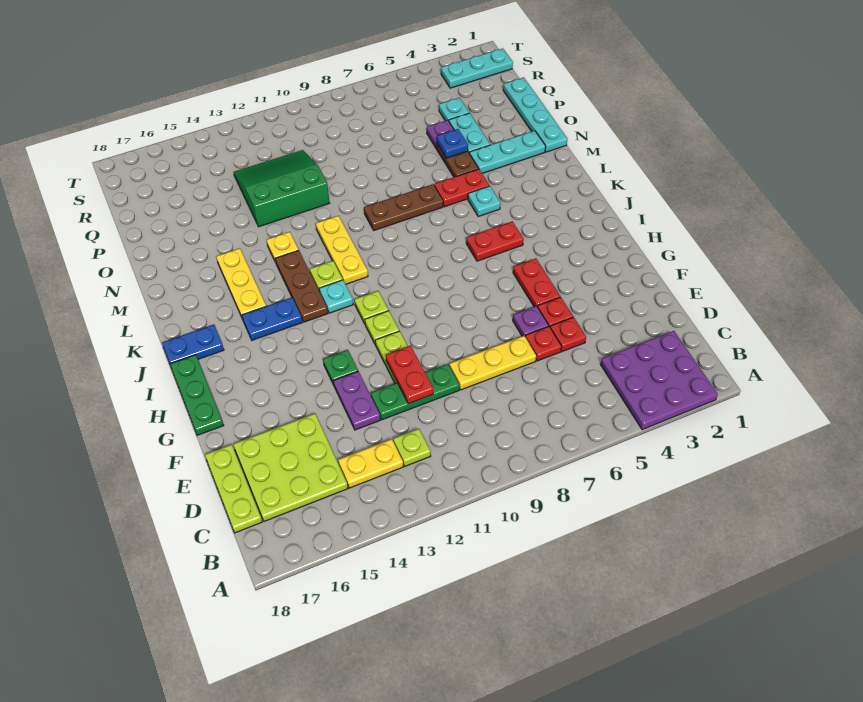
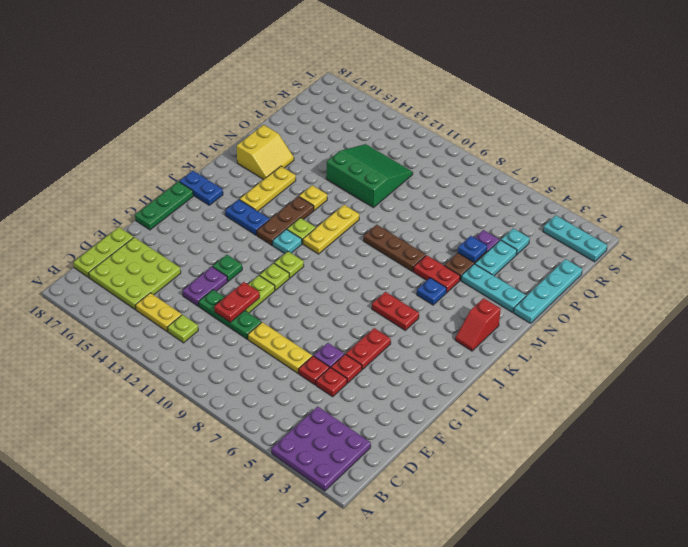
none -> red slope K2:L2 level 1 top L
cyan plate L5 level 1 -> blue plate L5 level 1
none -> yellow slope M16:N17 level 1 top 17

